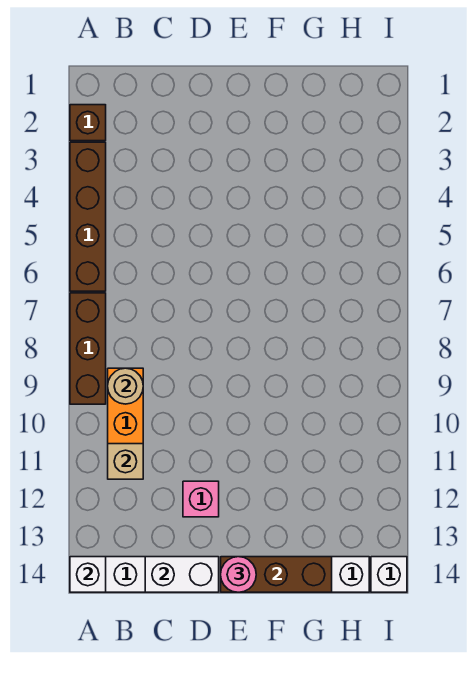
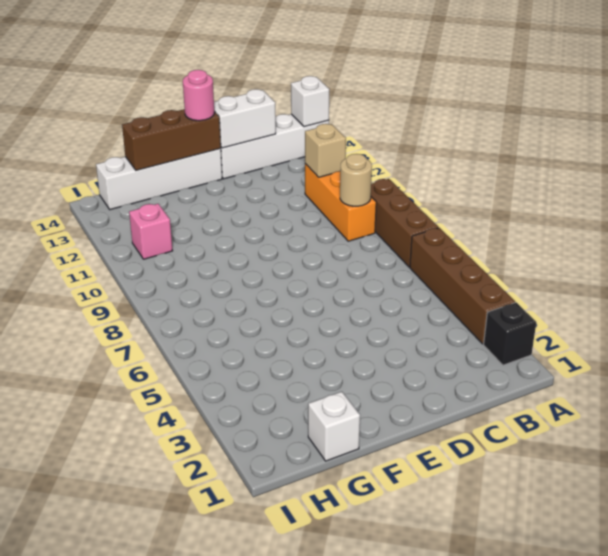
brown brick A2 level 1 -> black brick A2 level 1
pink brick D12 level 1 -> pink brick H11 level 1
white brick I14 level 1 -> white brick G1 level 1

